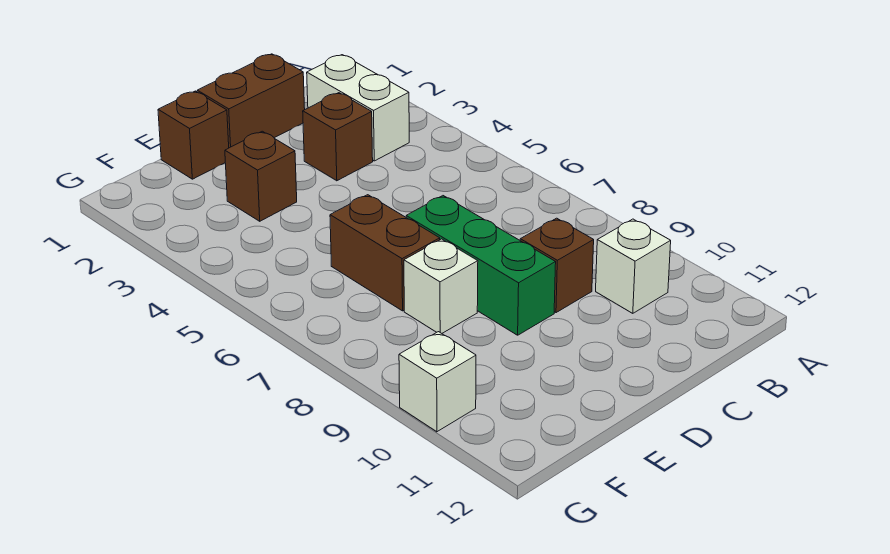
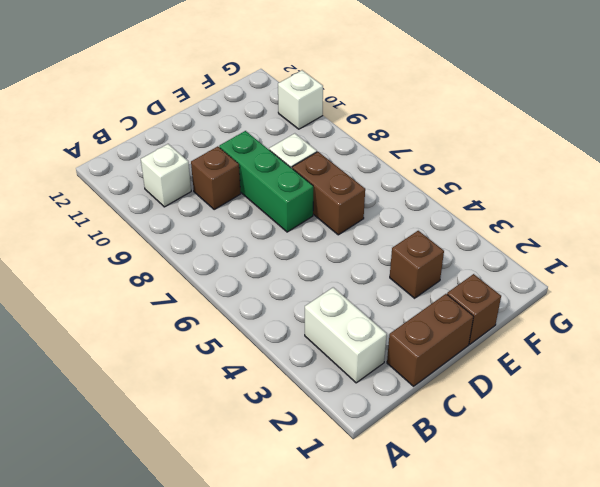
brown brick C3 level 1 -> none

